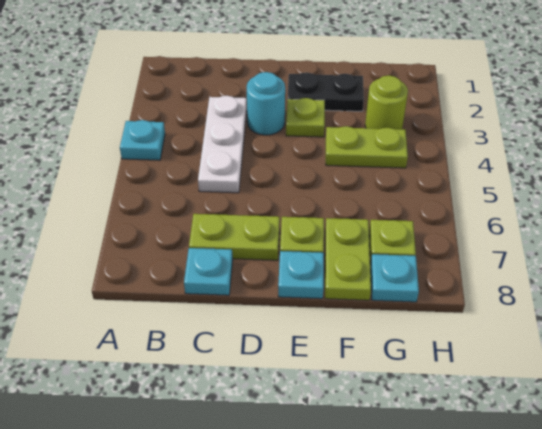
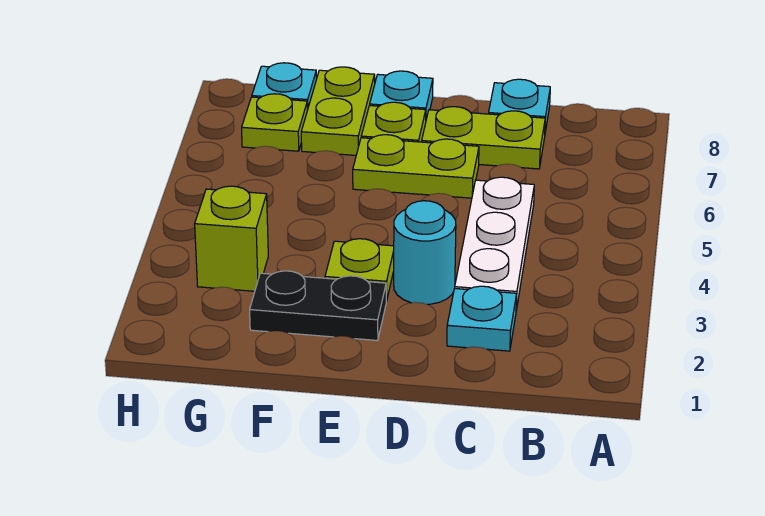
cyan plate A4 level 1 -> cyan plate C2 level 1
lime plate F4:G4 level 1 -> lime plate D6:E6 level 1
lime round brick G3 level 1 -> lime brick G3 level 1

